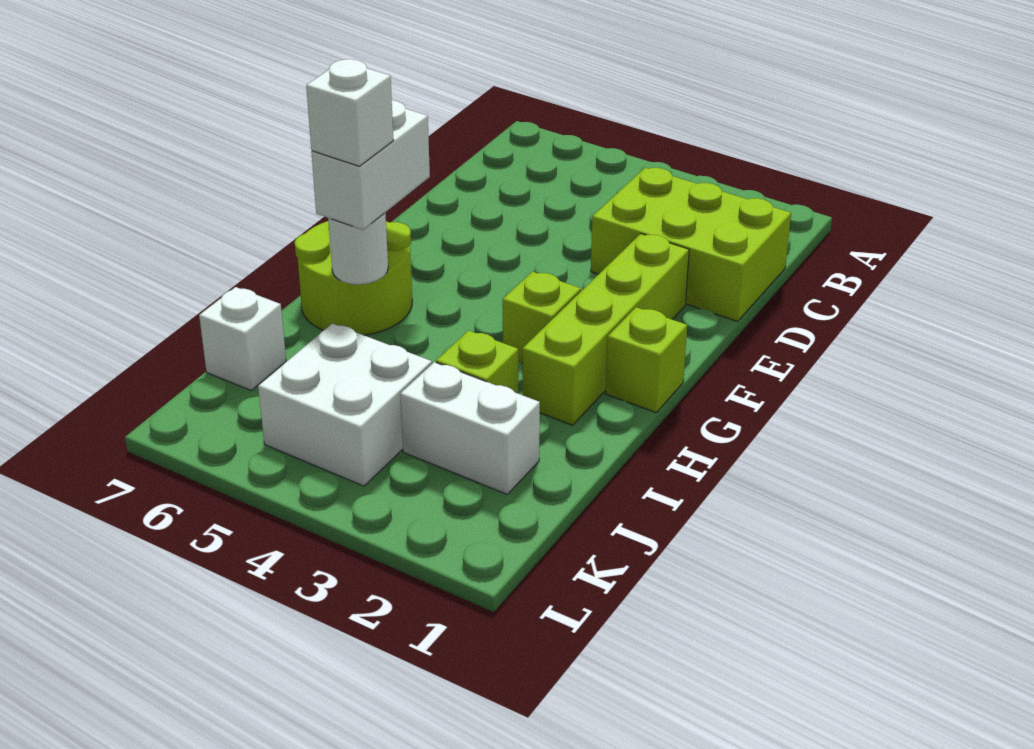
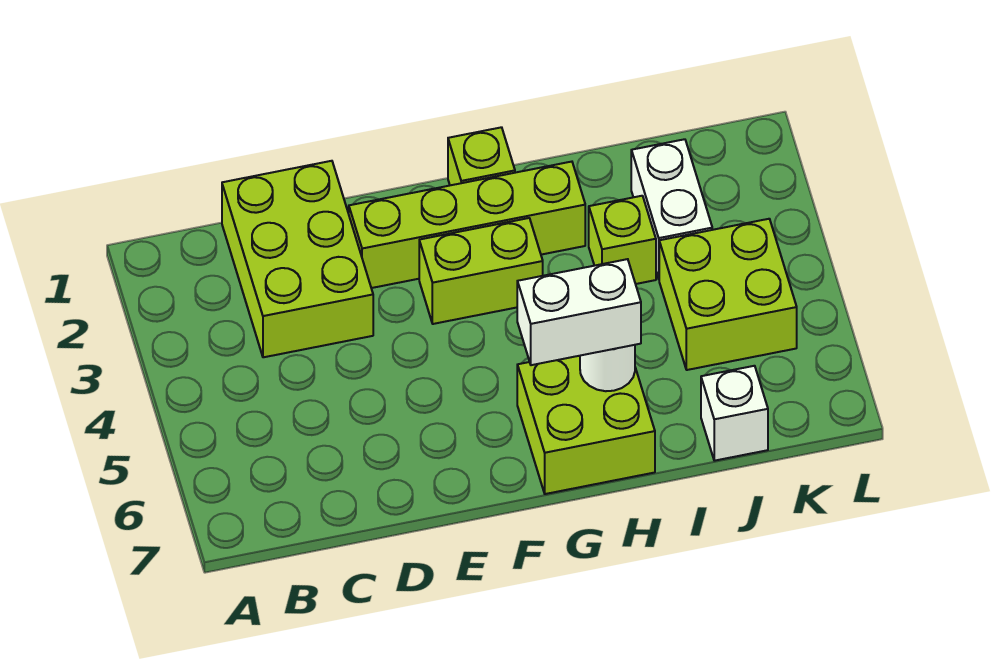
lime brick G3 level 1 -> lime brick F3:G3 level 1
lime round brick G6:H7 level 1 -> lime brick G6:H7 level 1
white brick H6 level 4 -> none
white brick J4:K5 level 1 -> lime brick J4:K5 level 1

